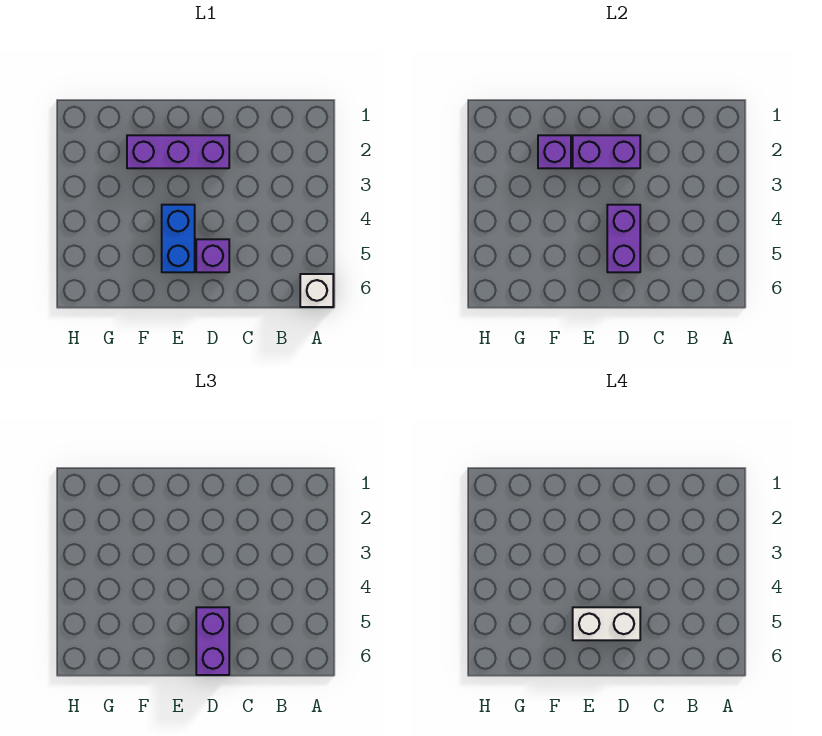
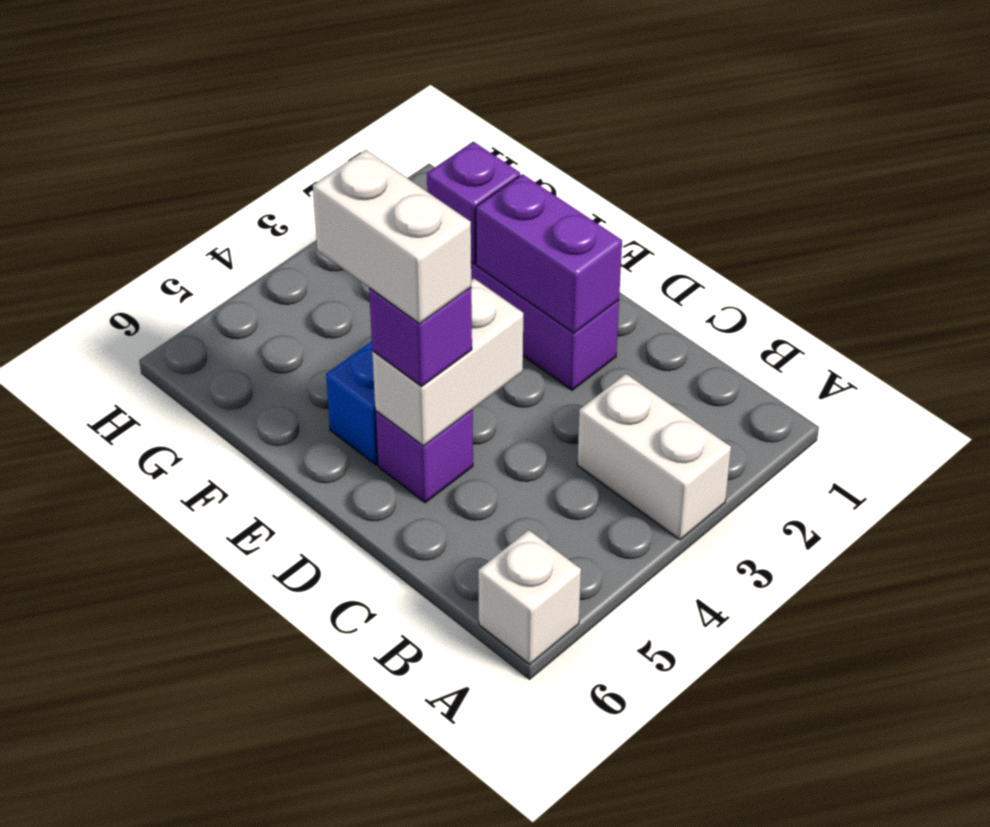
none -> white brick A3:B3 level 1
purple brick D4:D5 level 2 -> white brick D4:D5 level 2
purple brick D5:D6 level 3 -> purple brick D5 level 3

